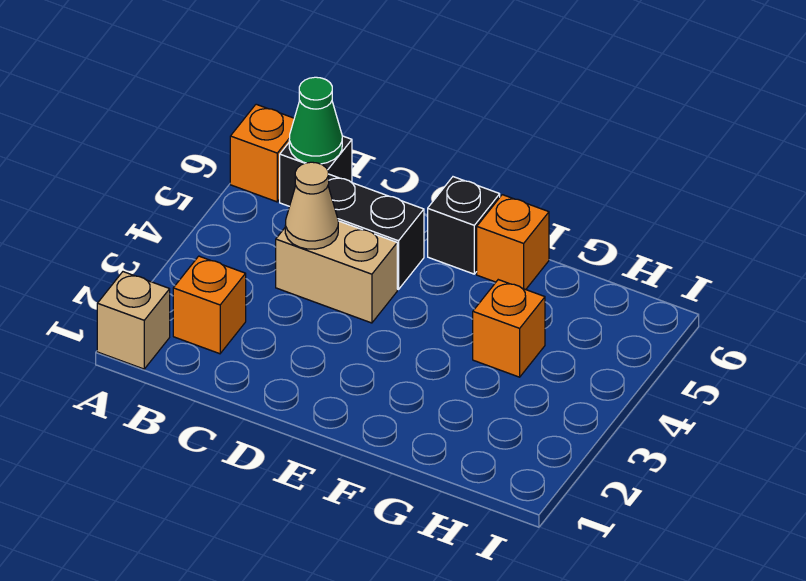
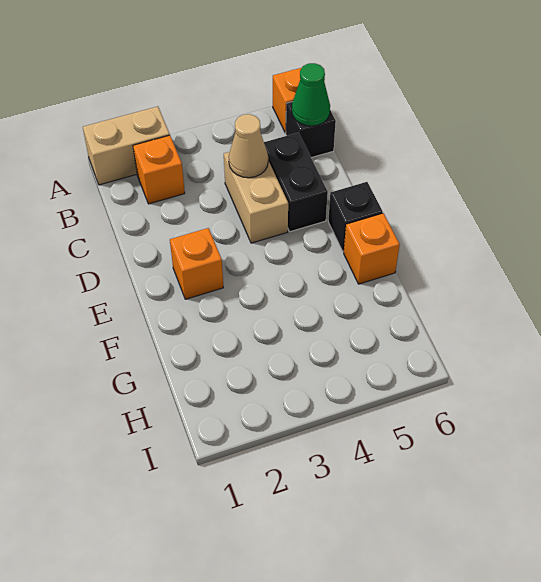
tan brick A1 level 1 -> tan brick A1:A2 level 1
orange brick G4 level 1 -> orange brick E2 level 1

